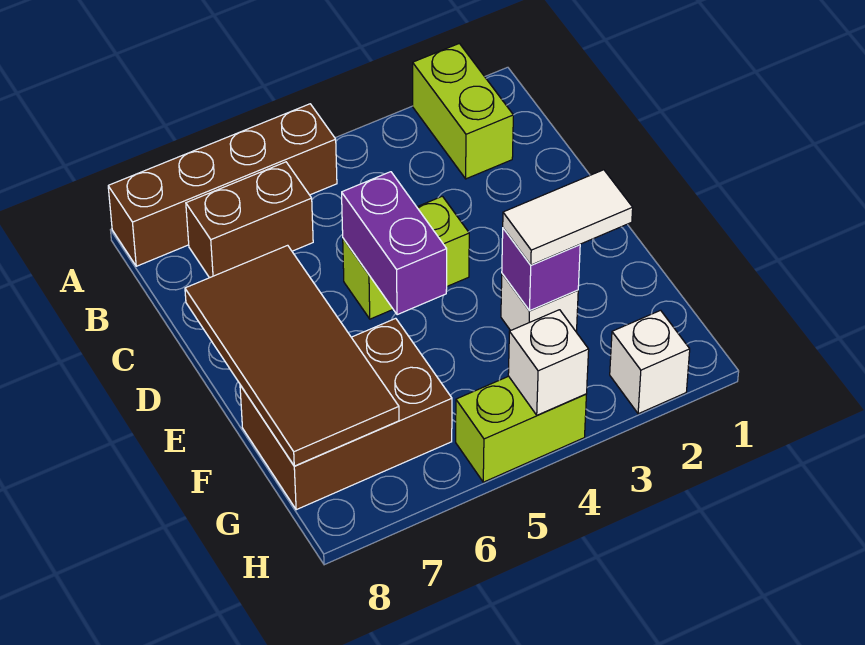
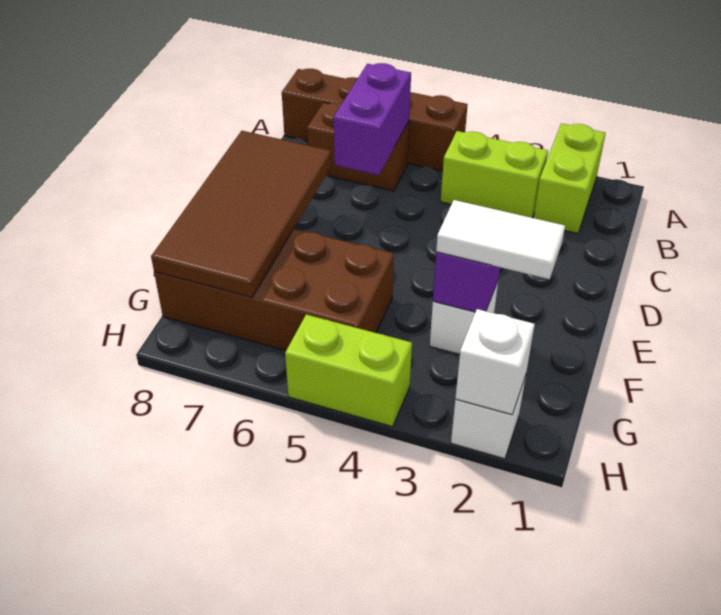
lime brick D4:D5 level 1 -> lime brick B3:B4 level 1
purple brick D5:E5 level 2 -> purple brick B6:C6 level 2
brown brick F6:G8 level 1 -> brown brick F5:G8 level 1
white brick H4 level 2 -> white brick H2 level 2

